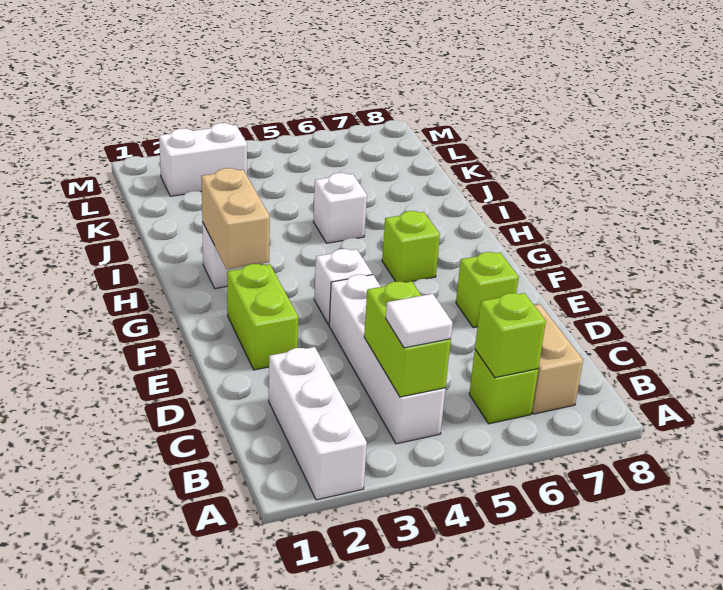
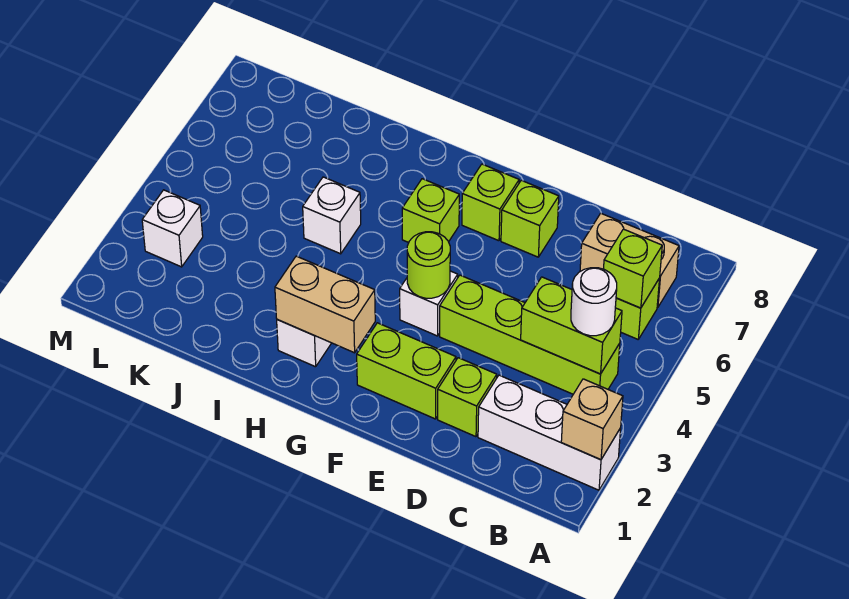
none -> tan brick A2 level 2
white brick B4:E4 level 1 -> lime brick B4:E4 level 1
white tile B4 level 3 -> white round brick B4 level 3
none -> lime brick D2 level 1
none -> lime round brick F4 level 2
none -> lime brick F7 level 1
white brick L2:L3 level 1 -> white brick L3 level 1

